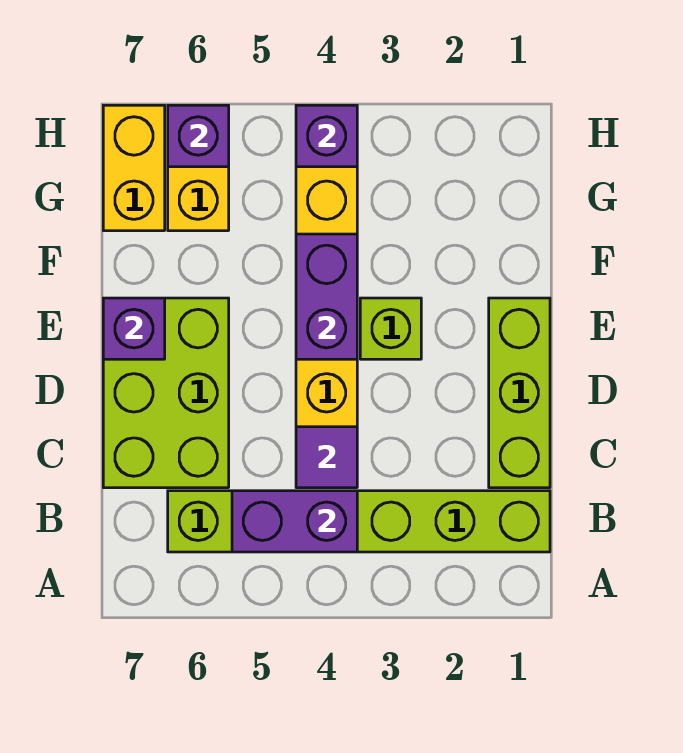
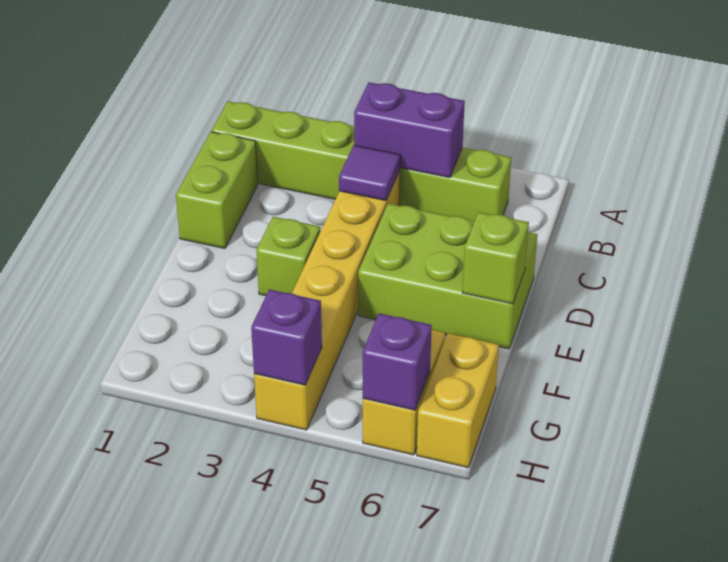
lime brick C1:E1 level 1 -> lime brick C1:D1 level 1
lime brick C6:E7 level 1 -> lime brick D5:E7 level 1
purple brick E4:F4 level 2 -> none
purple brick E7 level 2 -> lime brick E7 level 2

